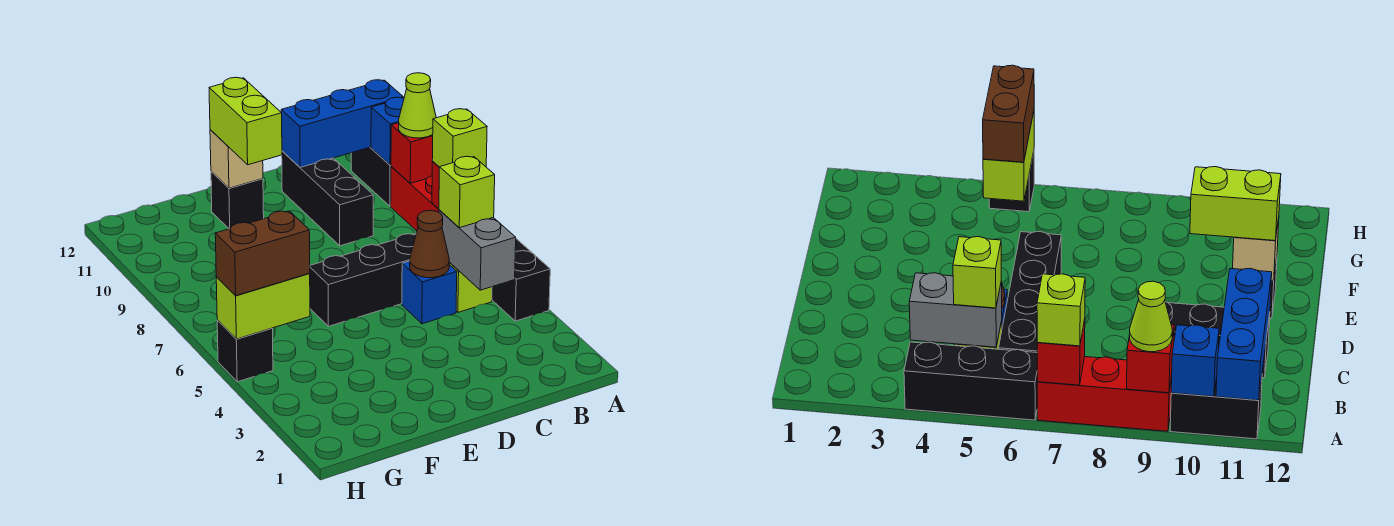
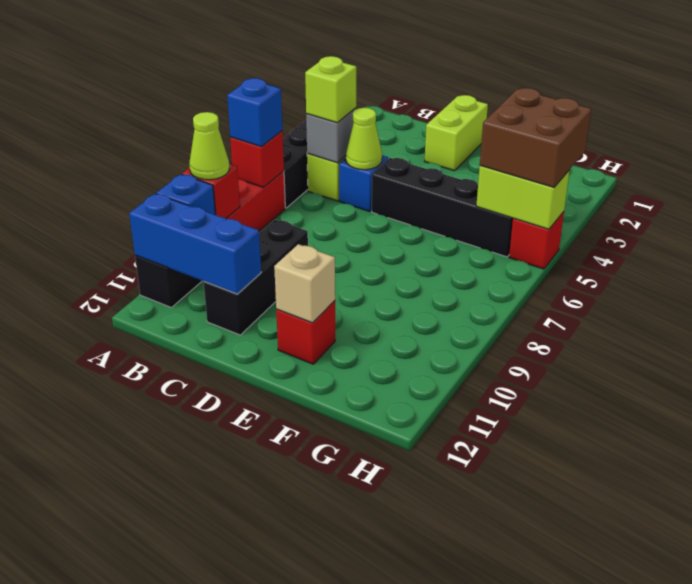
lime brick A7 level 3 -> blue brick A7 level 3
grey brick B4:B5 level 2 -> grey brick B5 level 2
black brick B6:E6 level 1 -> black brick D5:G5 level 1
brown cone C5 level 2 -> lime cone C5 level 2
lime brick E10:E11 level 3 -> lime brick D1:D2 level 1
black brick E11 level 1 -> red brick E11 level 1
brown brick G5:H5 level 3 -> brown brick G4:H5 level 3
black brick H5 level 1 -> red brick H5 level 1

